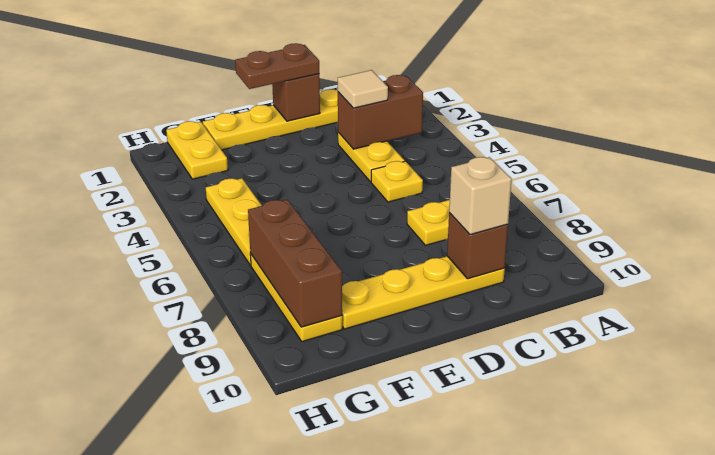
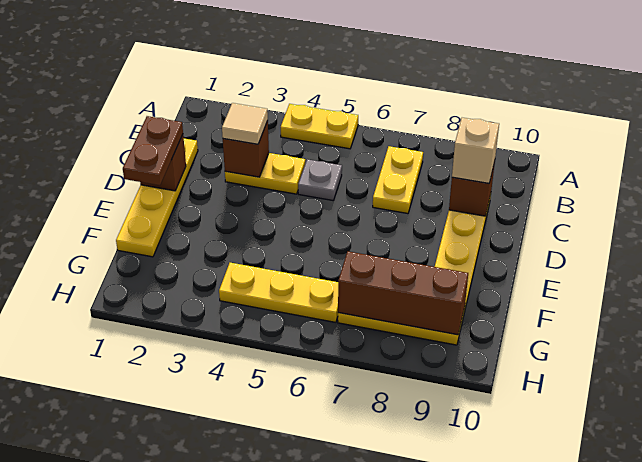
brown brick B3:C3 level 2 -> brown brick C3 level 2
yellow plate C5 level 1 -> grey plate C5 level 1
yellow plate G1:G2 level 1 -> yellow plate A4:A5 level 1

